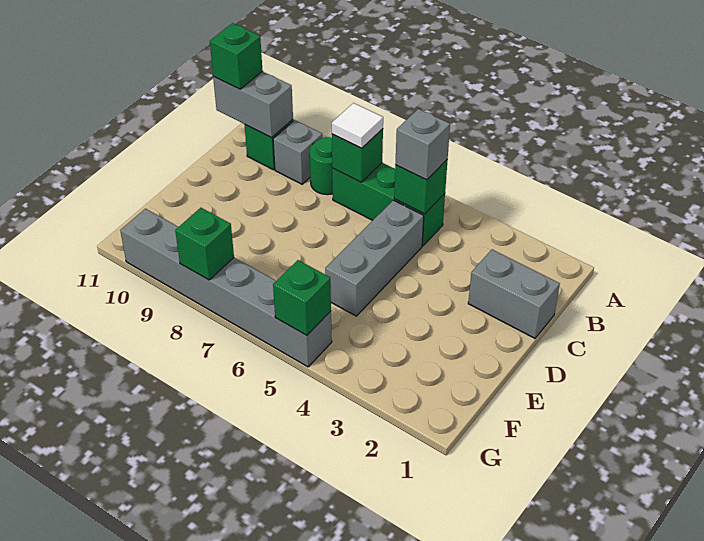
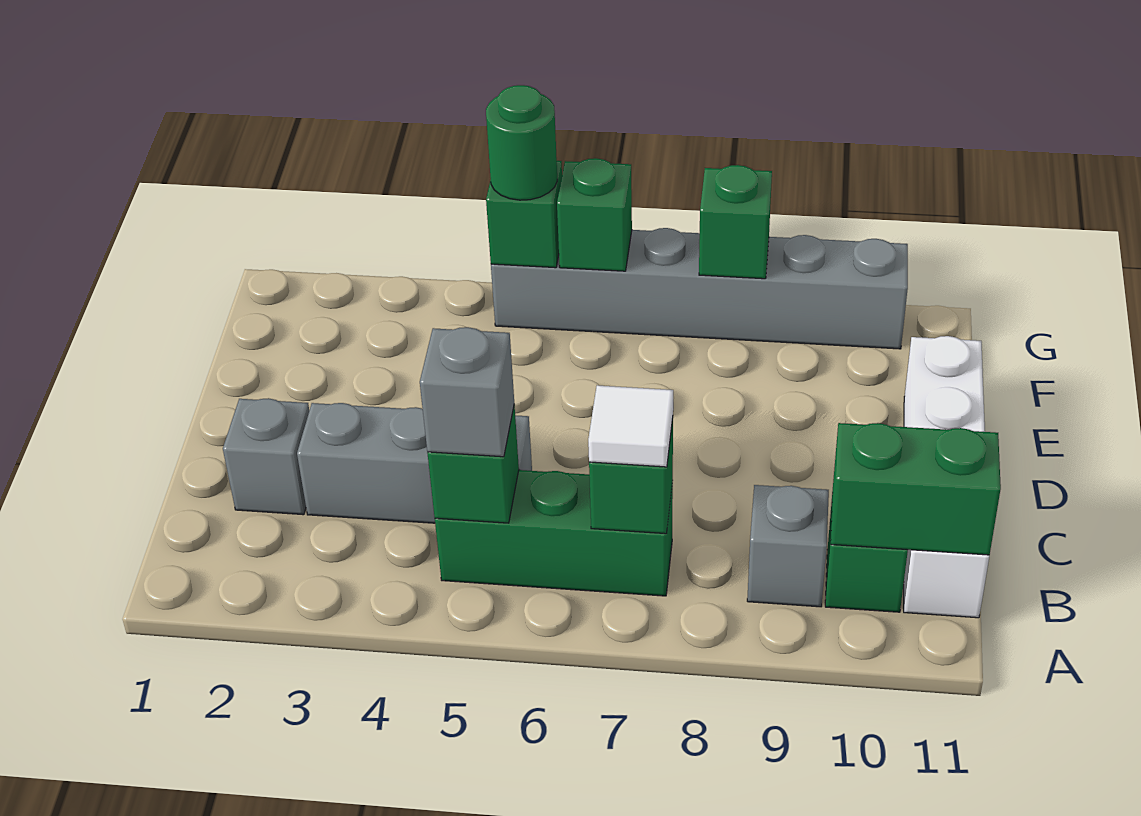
green round brick B8 level 1 -> green round brick G5 level 3
grey brick B10:B11 level 2 -> green brick B10:B11 level 2
none -> white brick B11:E11 level 1
green brick B11 level 3 -> green brick G6 level 2
grey brick C1:C2 level 1 -> grey brick C2 level 1
grey brick C5:E5 level 1 -> grey brick C3:C5 level 1

